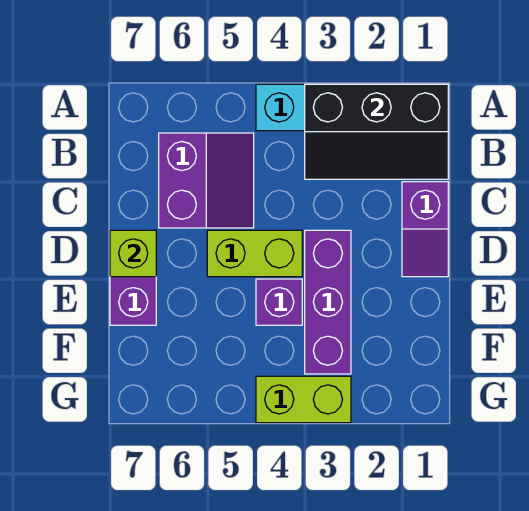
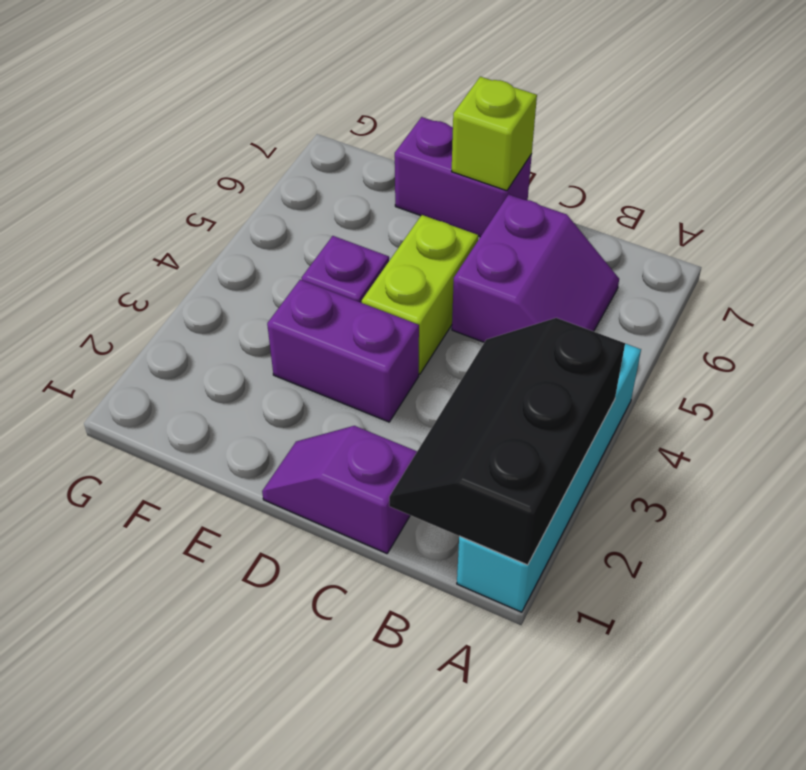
purple slope B5:C6 level 1 top 6 -> purple slope B5:C6 level 1 top C
purple brick D3:F3 level 1 -> purple brick D3:E3 level 1
lime brick G3:G4 level 1 -> none

